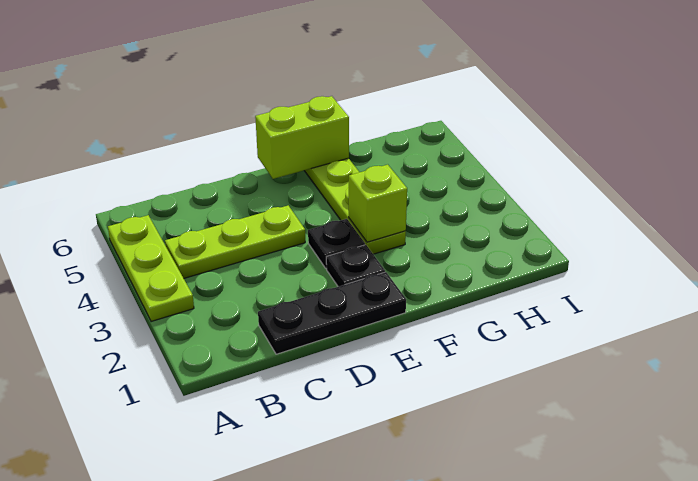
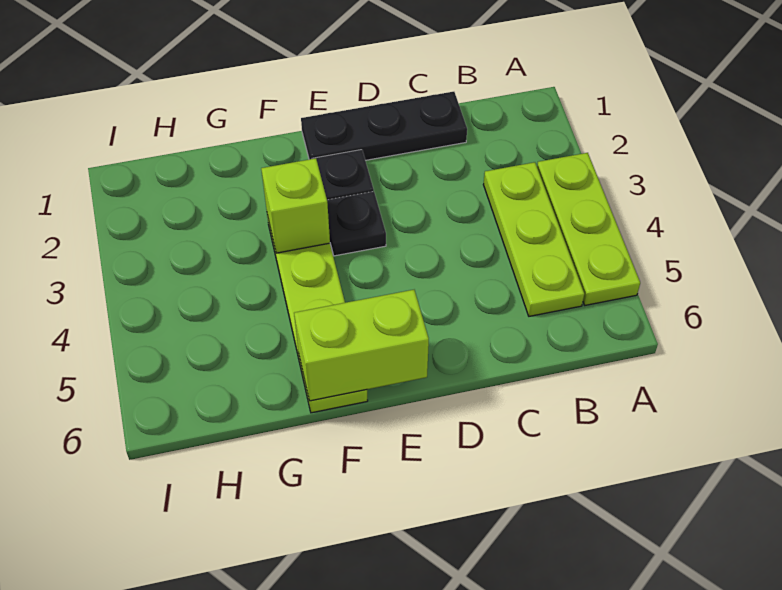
lime plate B4:D4 level 1 -> lime plate B3:B5 level 1

